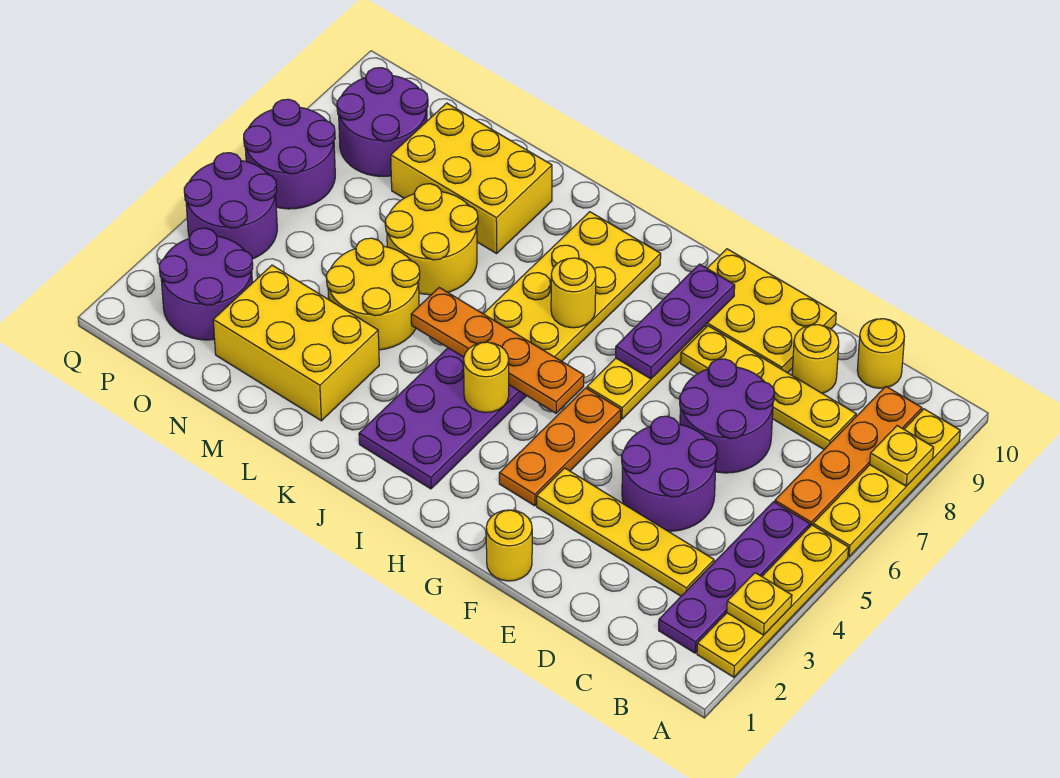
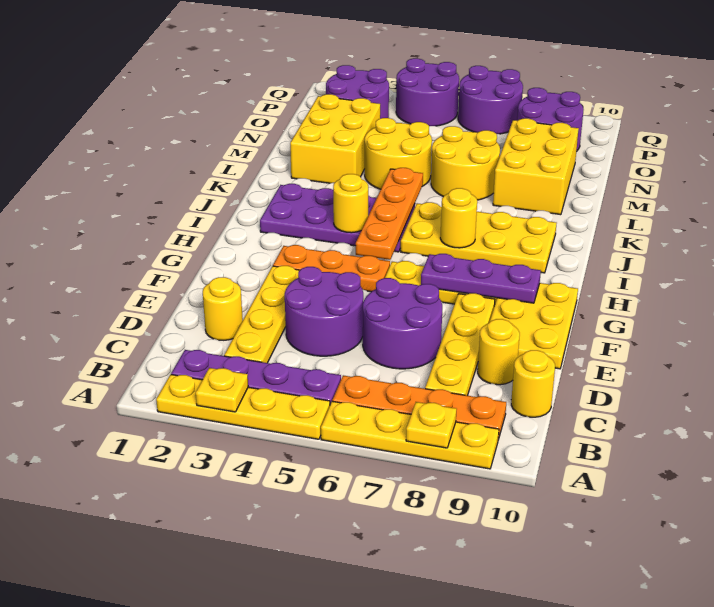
yellow round brick F1 level 1 -> yellow round brick D2 level 1

